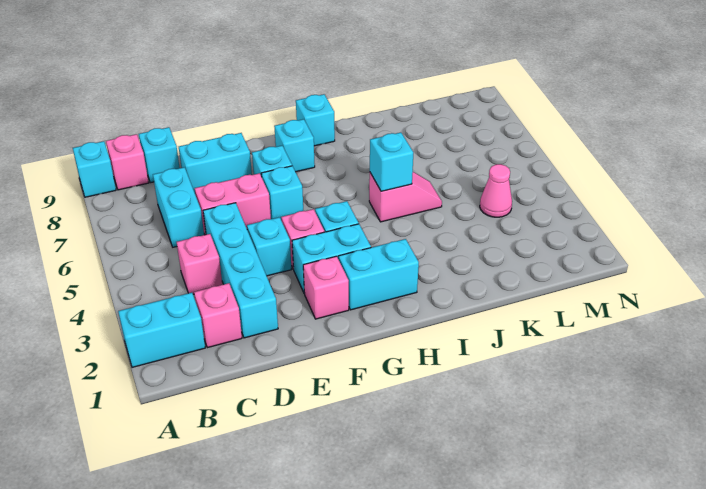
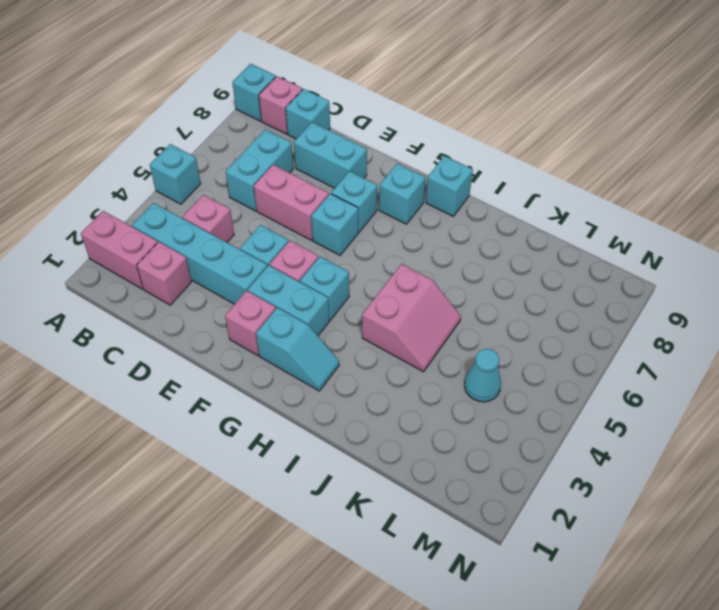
cyan brick A2:B2 level 1 -> pink brick A2:B2 level 1
cyan brick D2:D5 level 1 -> cyan brick B3:E3 level 1
cyan brick G2:H2 level 1 -> cyan slope G2:H2 level 1 top G
pink slope I5:J5 level 1 top I -> pink slope I4:J5 level 1 top I
cyan brick I5 level 2 -> cyan brick A5 level 1
pink cone L4 level 1 -> cyan cone L4 level 1

